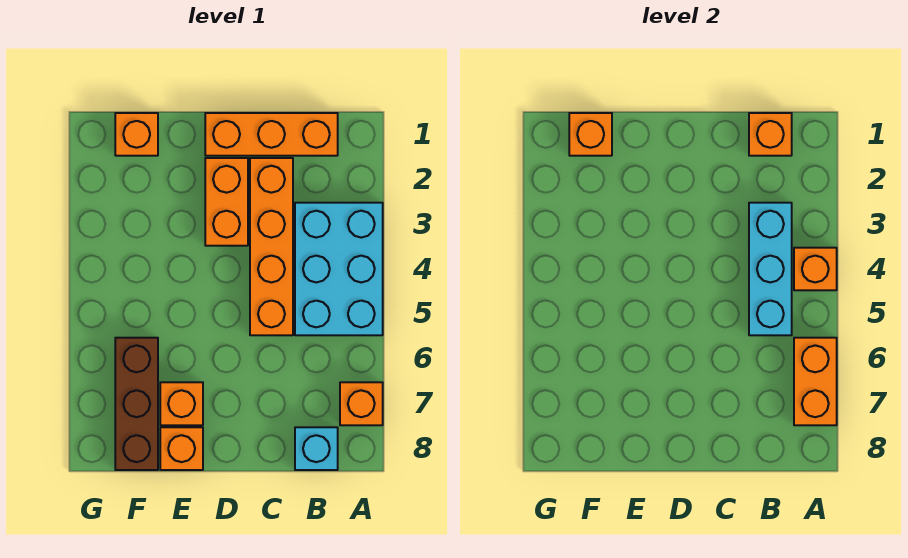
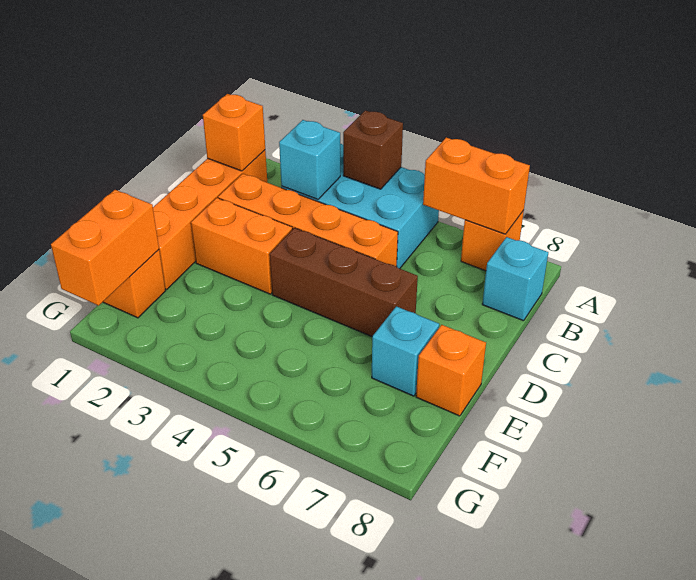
orange brick A4 level 2 -> brown brick A4 level 2
orange brick B1:D1 level 1 -> orange brick B1:E1 level 1
cyan brick B3:B5 level 2 -> cyan brick B3 level 2
orange brick E7 level 1 -> cyan brick E7 level 1
orange brick F1 level 2 -> orange brick F1:G1 level 2
brown brick F6:F8 level 1 -> brown brick D4:D6 level 1

